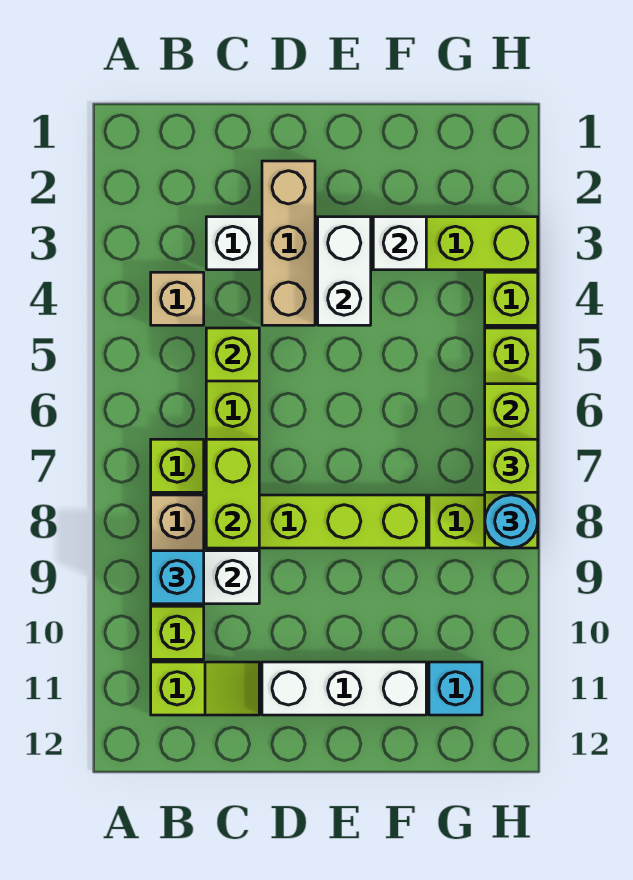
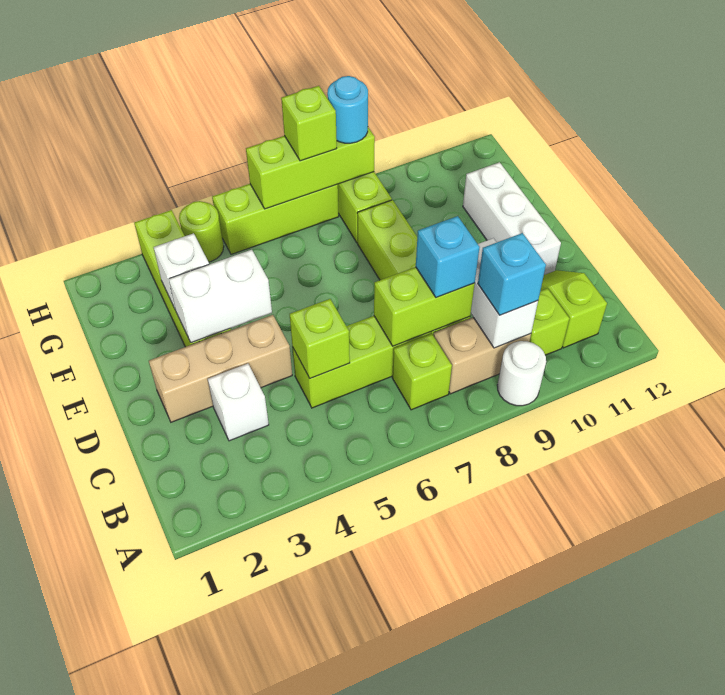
none -> white round brick A9 level 1
tan brick B4 level 1 -> none
cyan brick G11 level 1 -> cyan brick C8 level 3
lime brick H4 level 1 -> lime round brick H4 level 1

